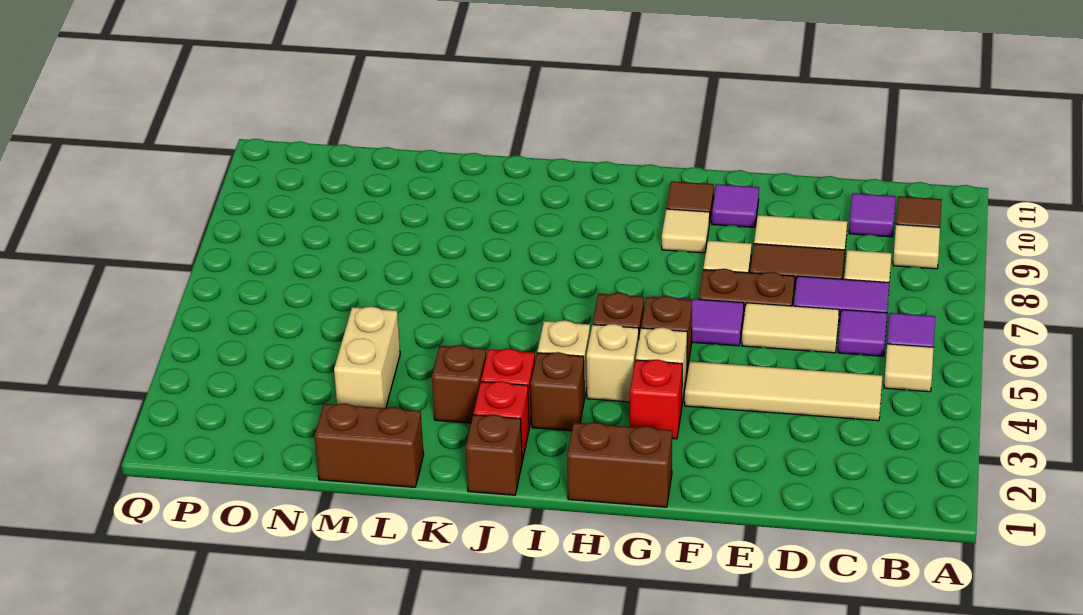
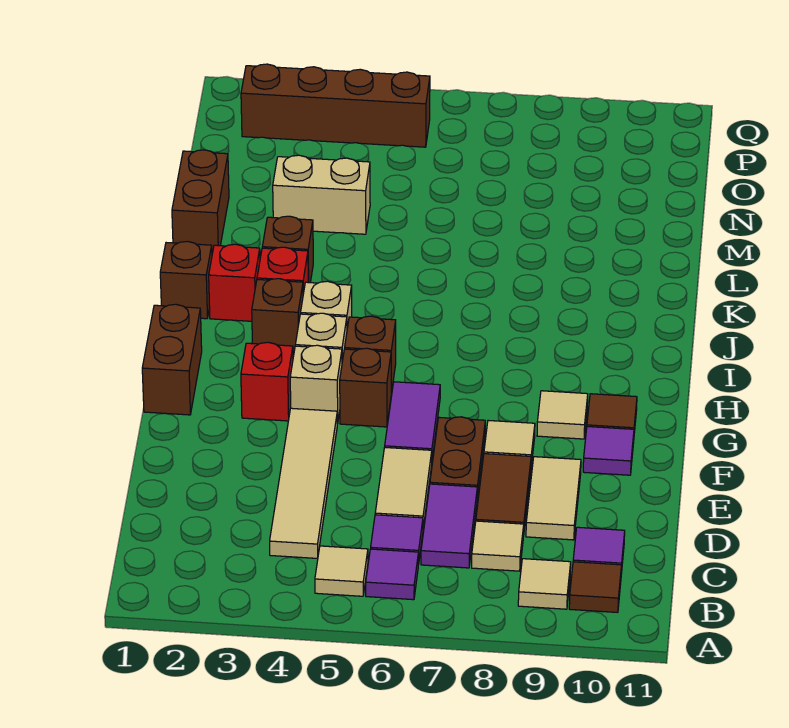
none -> brown brick P2:P5 level 1

